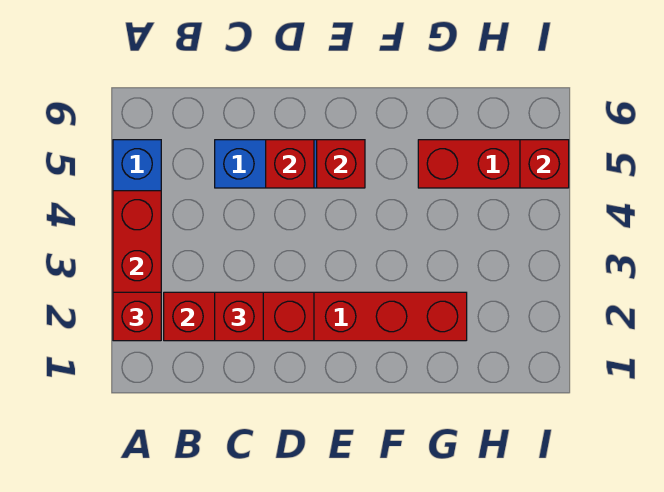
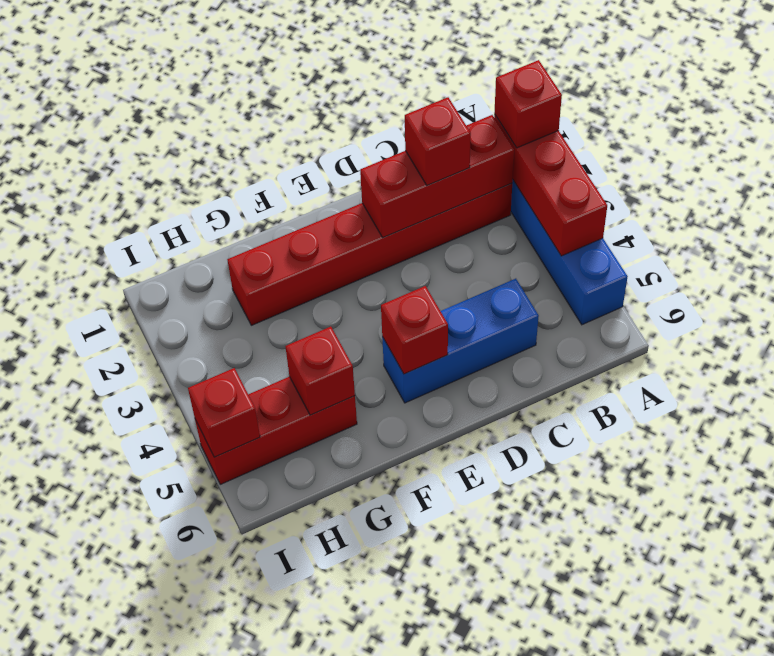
red brick D5 level 2 -> red brick G5 level 2

